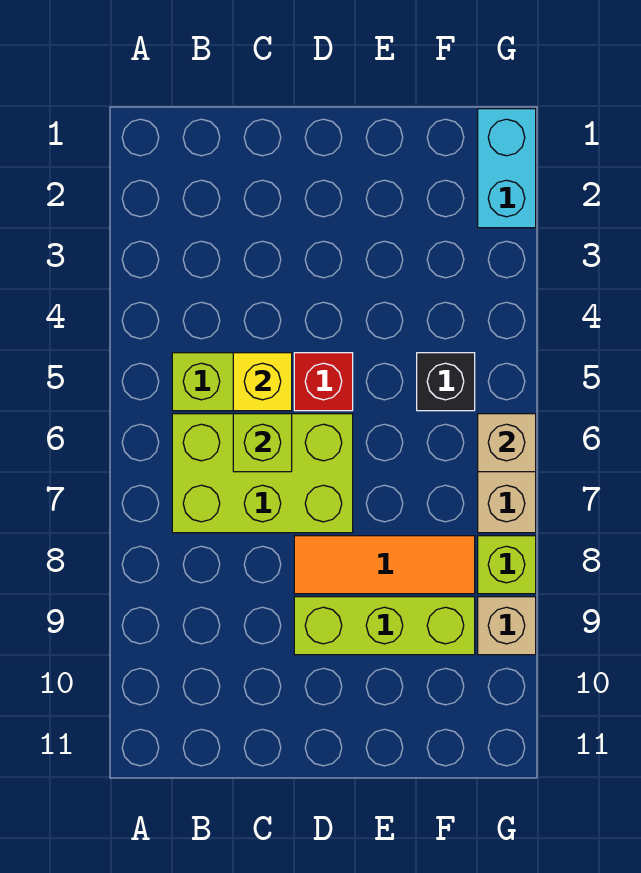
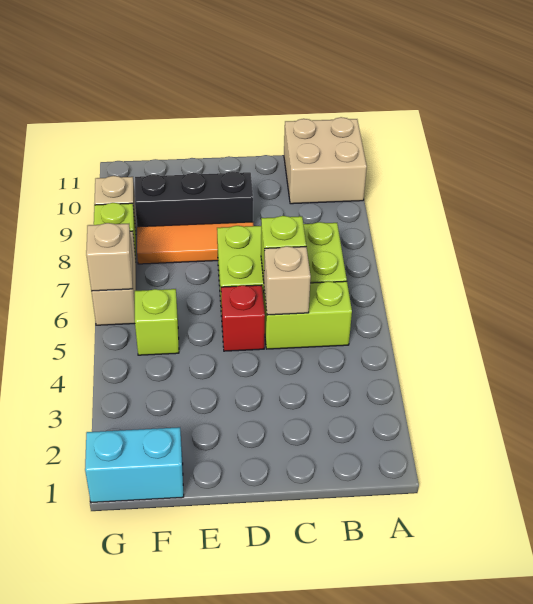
none -> tan brick A10:B11 level 1
yellow brick C5 level 2 -> tan brick C5 level 2
lime brick D9:F9 level 1 -> black brick D9:F9 level 1
black brick F5 level 1 -> lime brick F5 level 1
cyan brick G1:G2 level 1 -> cyan brick F1:G1 level 1

